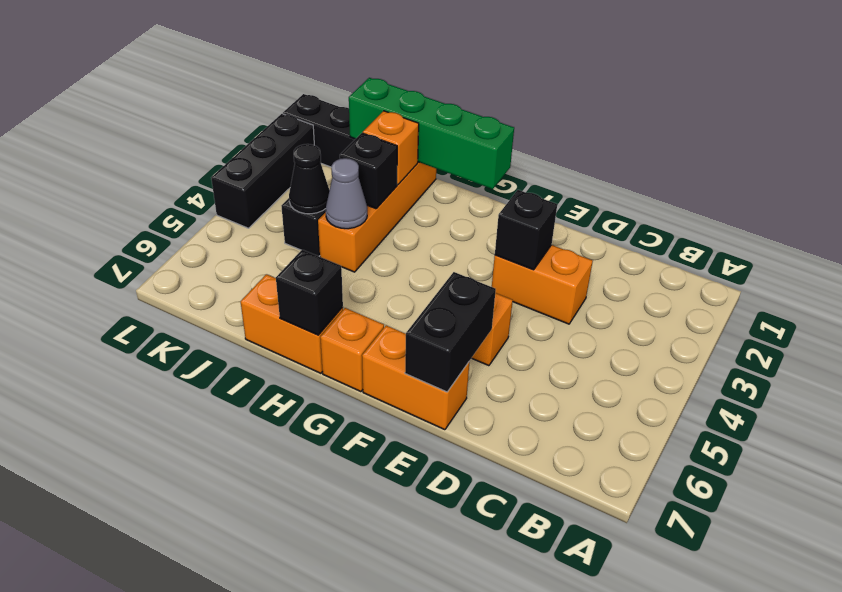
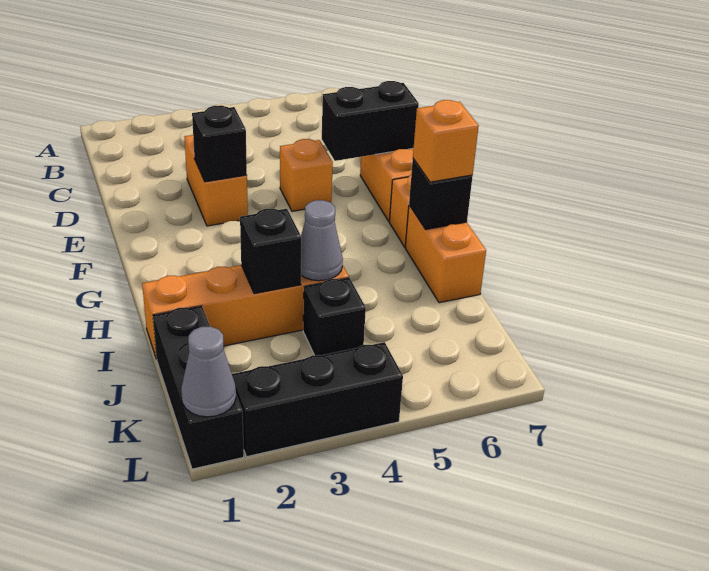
green brick G1:J1 level 2 -> none
orange brick I2 level 2 -> orange brick H7 level 3
black cone J4 level 2 -> none
none -> grey cone L1 level 2

